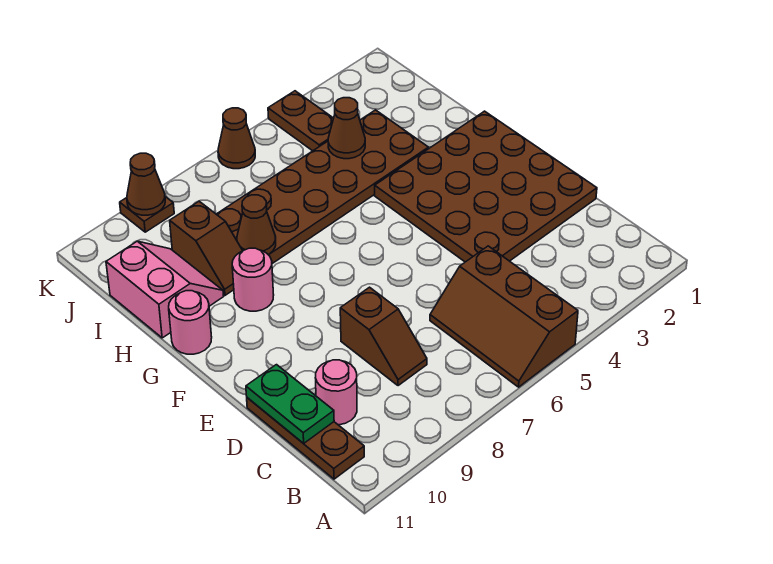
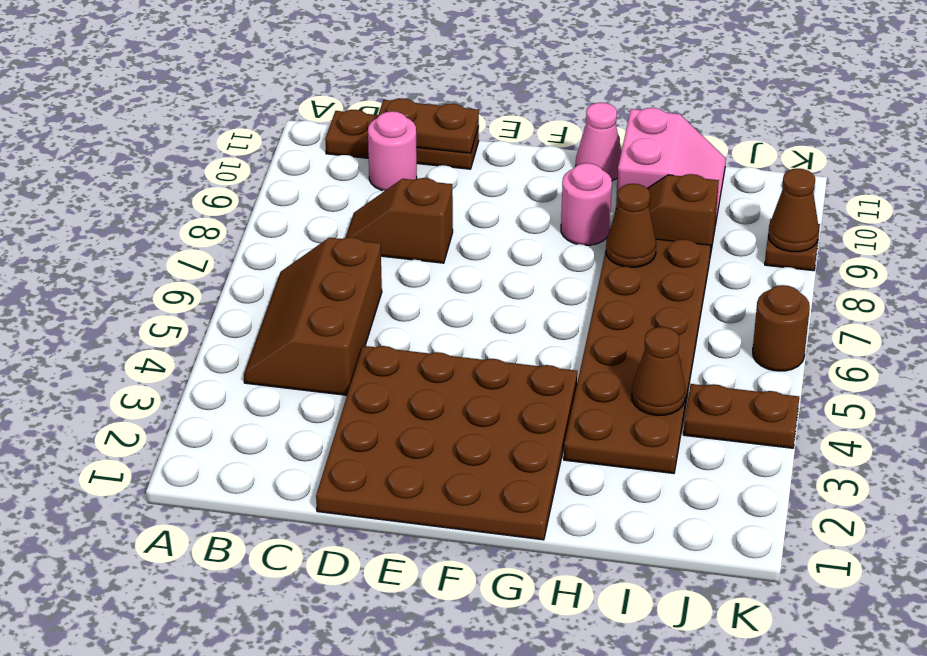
brown slope A5:C6 level 1 top 5 -> brown slope B4:C6 level 1 top C
green plate C11:D11 level 2 -> brown plate C11:D11 level 2
pink round brick G11 level 1 -> pink cone G11 level 1
pink slope H10:I11 level 1 top 11 -> pink slope H10:I11 level 1 top H
brown cone K6 level 1 -> brown round brick K6 level 1

